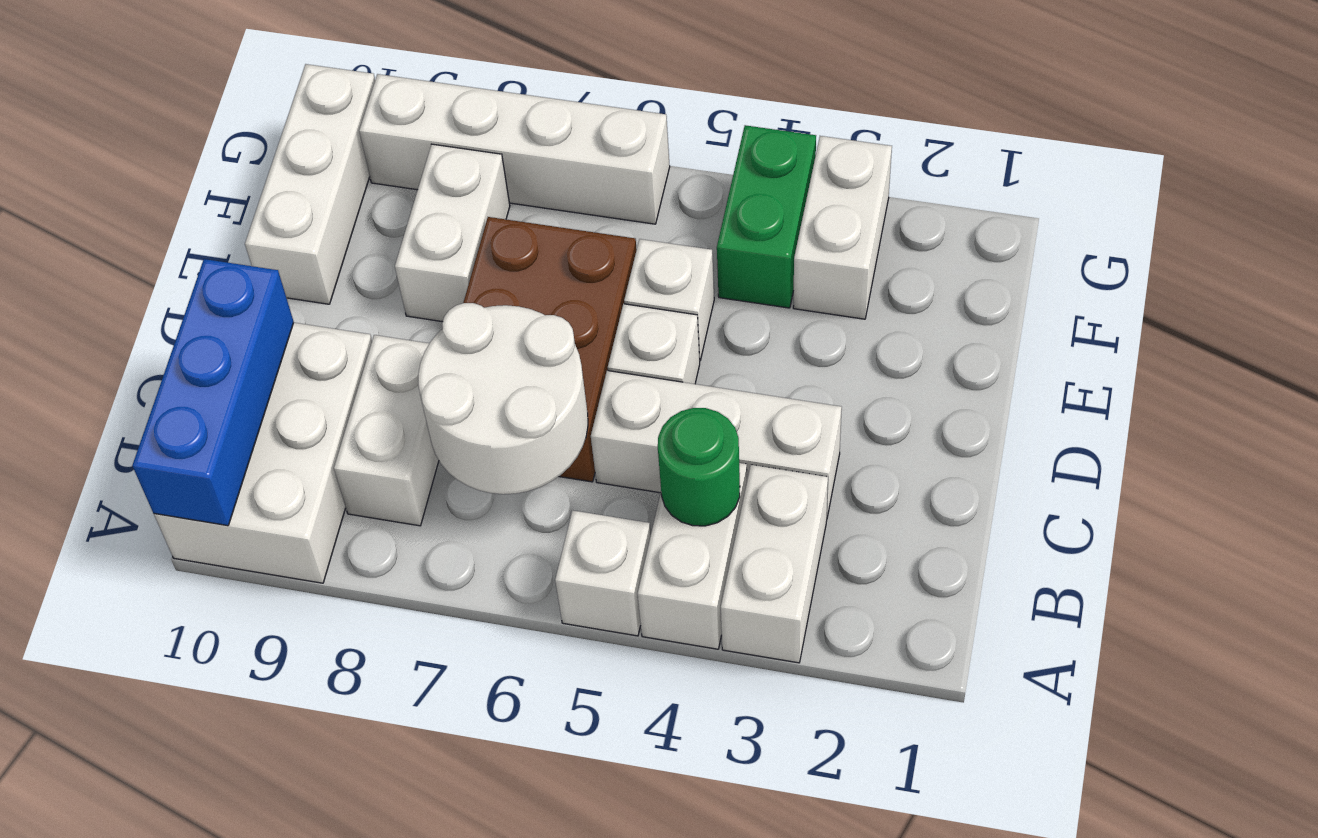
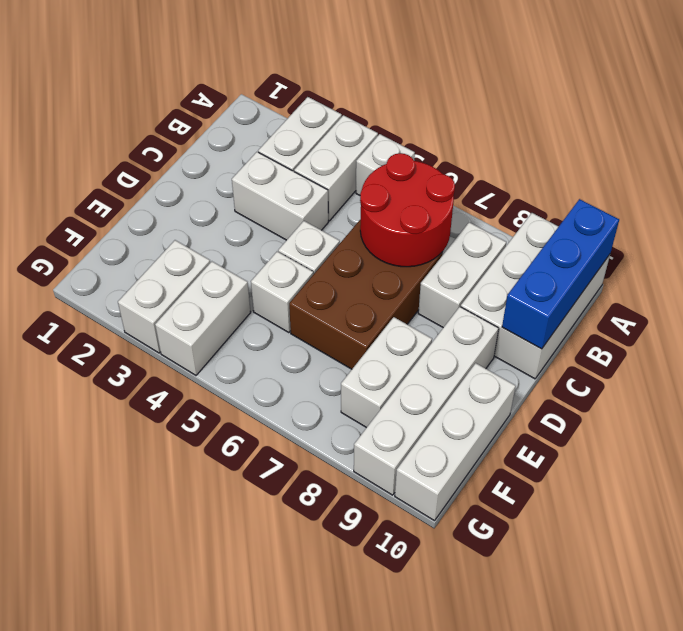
green round brick B4 level 2 -> none
white round brick B6:C7 level 2 -> red round brick B6:C7 level 2
white brick C3:C5 level 1 -> white brick C3:C4 level 1
green brick F4:G4 level 1 -> white brick F4:G4 level 1
white brick G6:G9 level 1 -> white brick D9:G9 level 1

